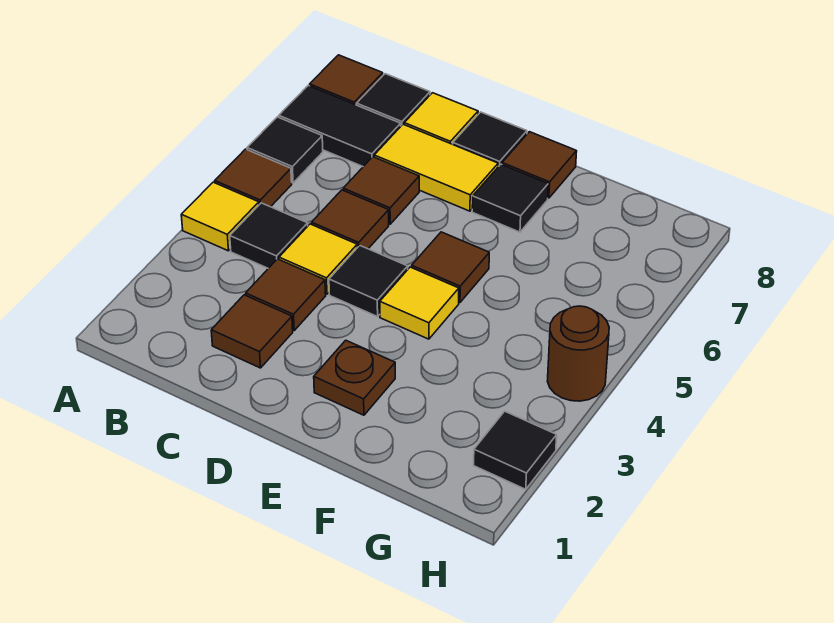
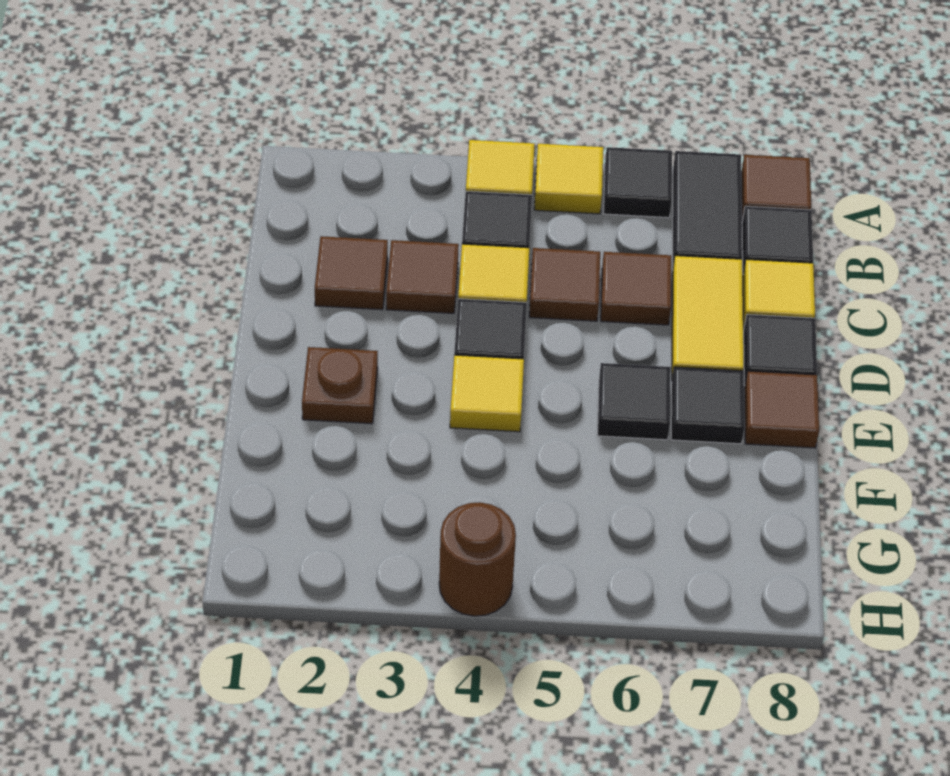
brown tile A5 level 1 -> yellow tile A5 level 1
brown tile E5 level 1 -> none
black tile H2 level 1 -> black tile E6 level 1

